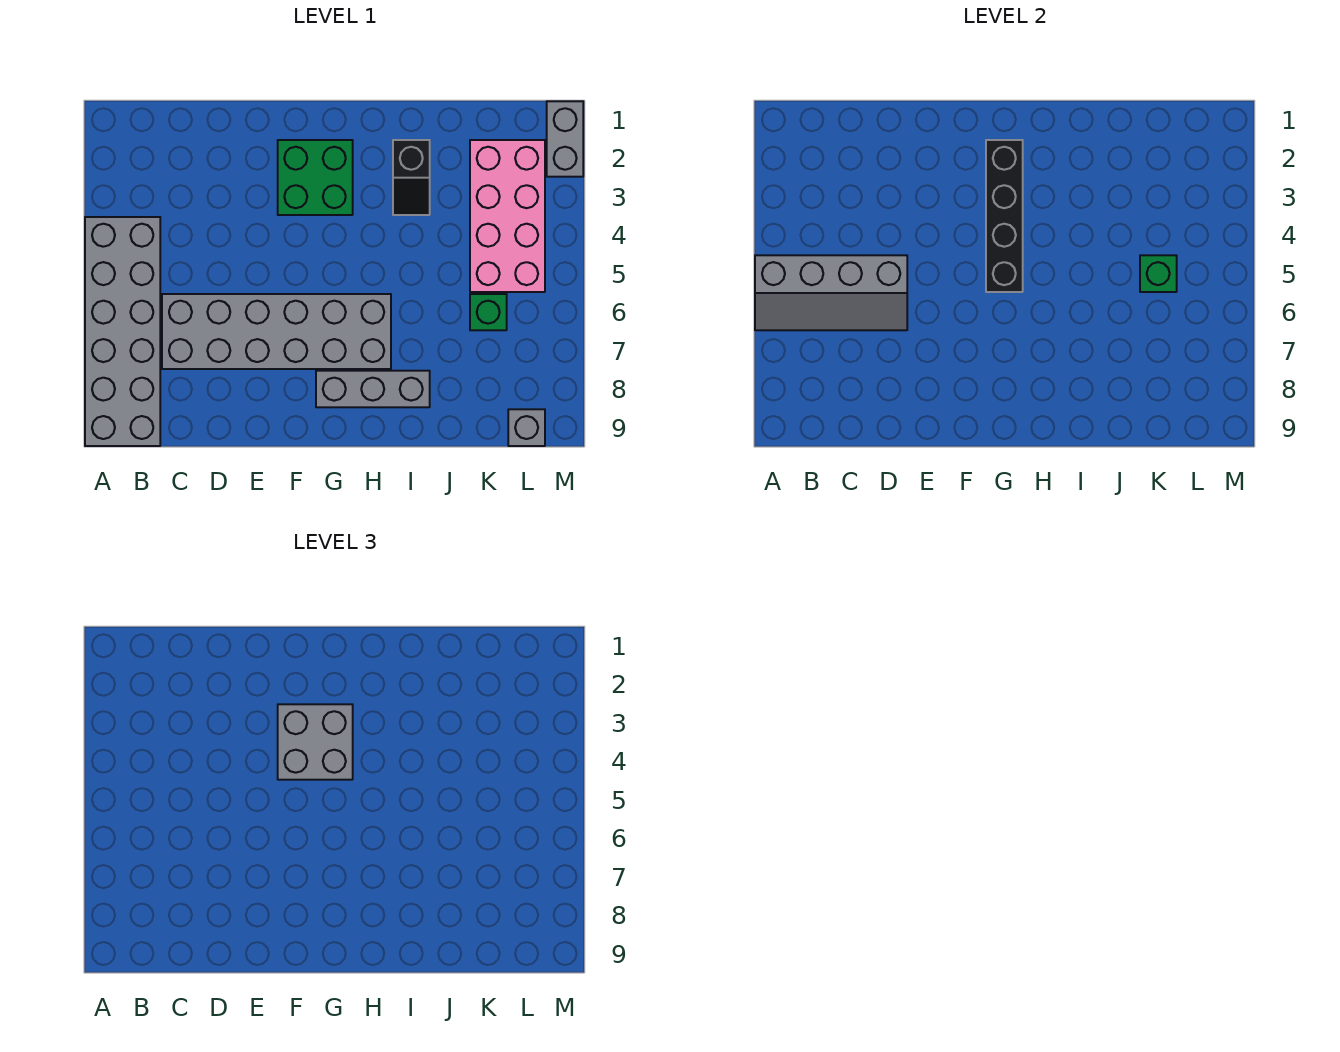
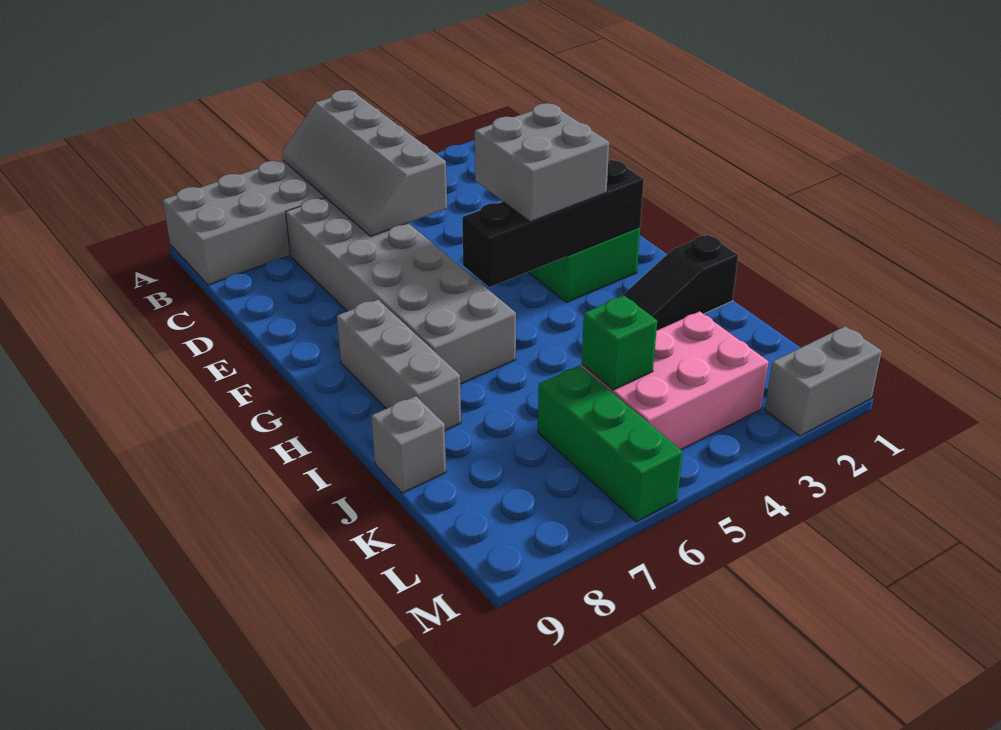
black slope I2:I3 level 1 top 2 -> black slope I1:I3 level 1 top 1
pink brick K2:L5 level 1 -> pink brick K3:L5 level 1
green brick K6 level 1 -> green brick K6:M6 level 1
grey brick L9 level 1 -> grey brick J9 level 1

